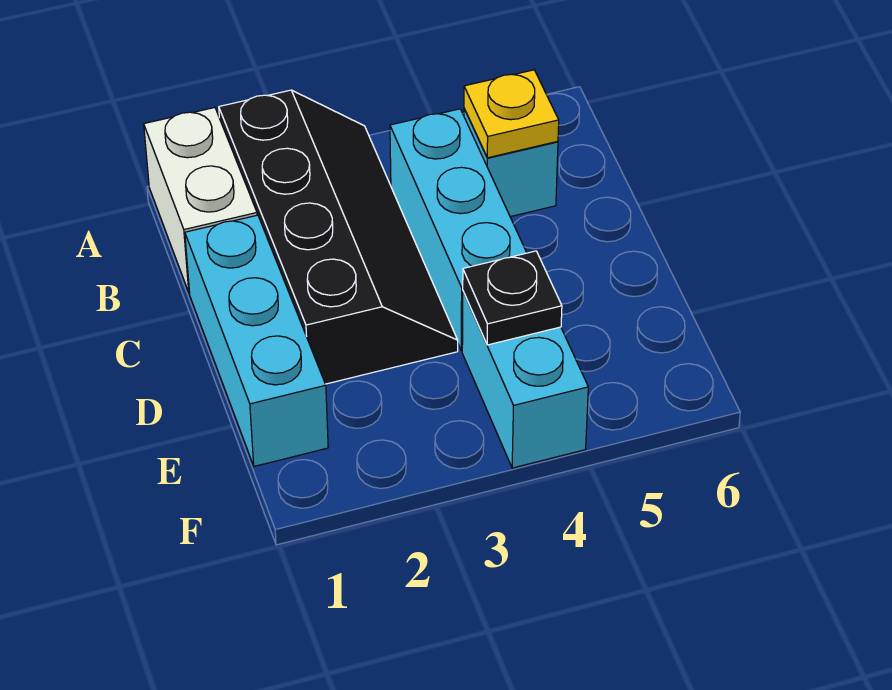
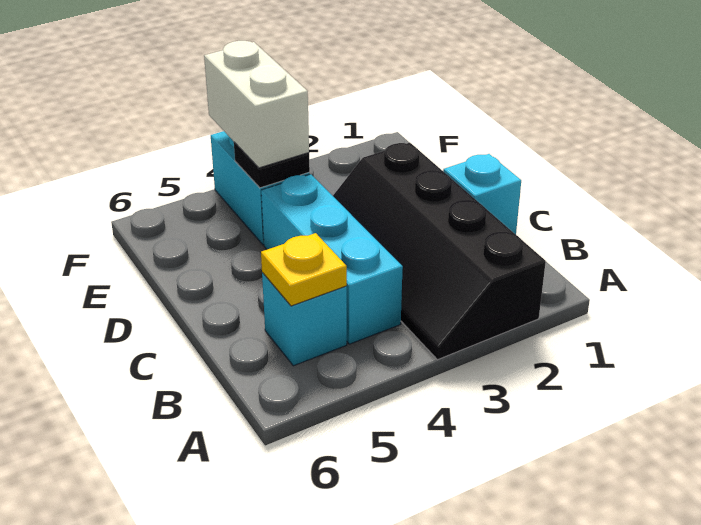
white brick A1:B1 level 1 -> white brick E4:F4 level 3
cyan brick C1:E1 level 1 -> cyan brick C1 level 1

